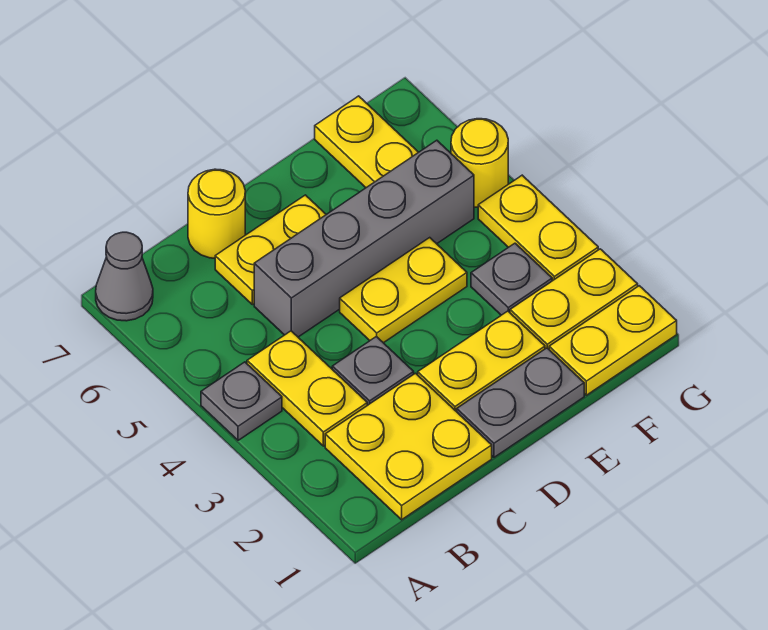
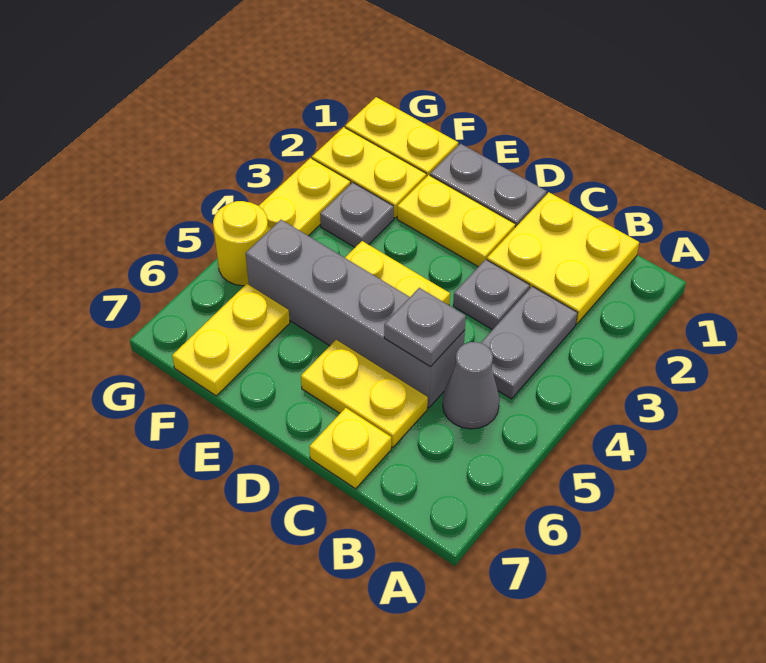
grey plate A4 level 1 -> grey plate C5 level 2
grey cone A7 level 1 -> grey cone B5 level 1
yellow plate B3:B4 level 1 -> grey plate B3:B4 level 1
yellow round brick C7 level 1 -> yellow plate C7 level 1

